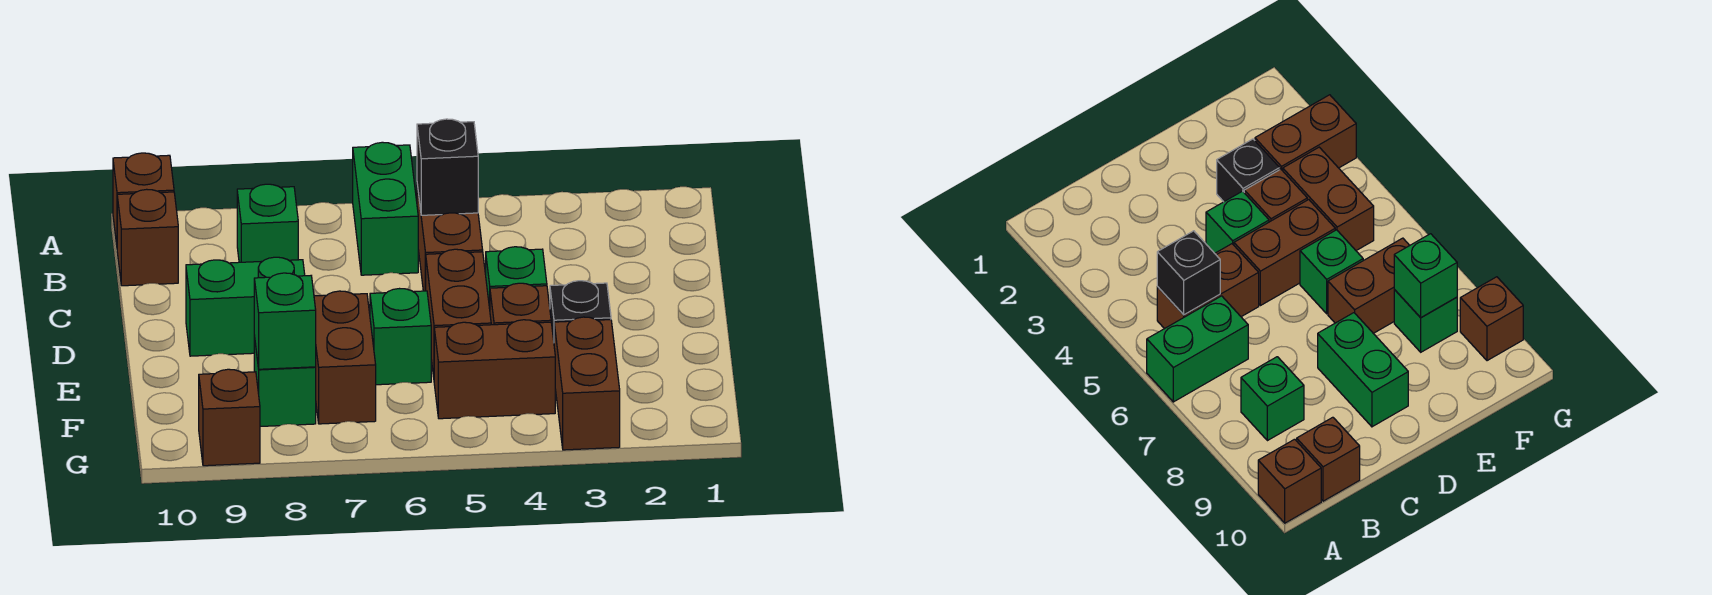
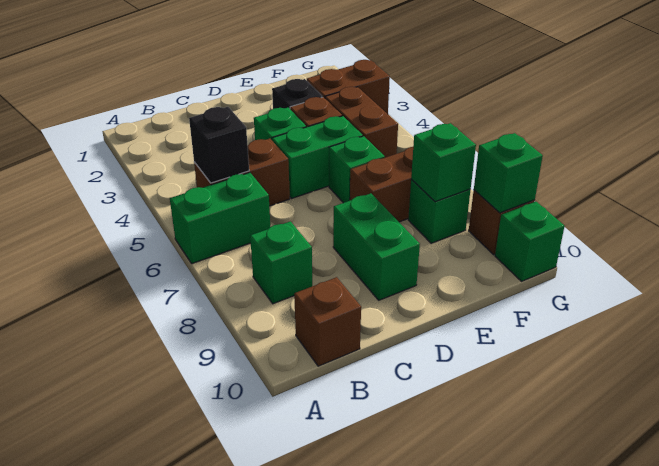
brown brick A10 level 1 -> none
brown brick D5:E5 level 1 -> green brick D5:E5 level 1
none -> green brick G9 level 2
none -> green brick G10 level 1

